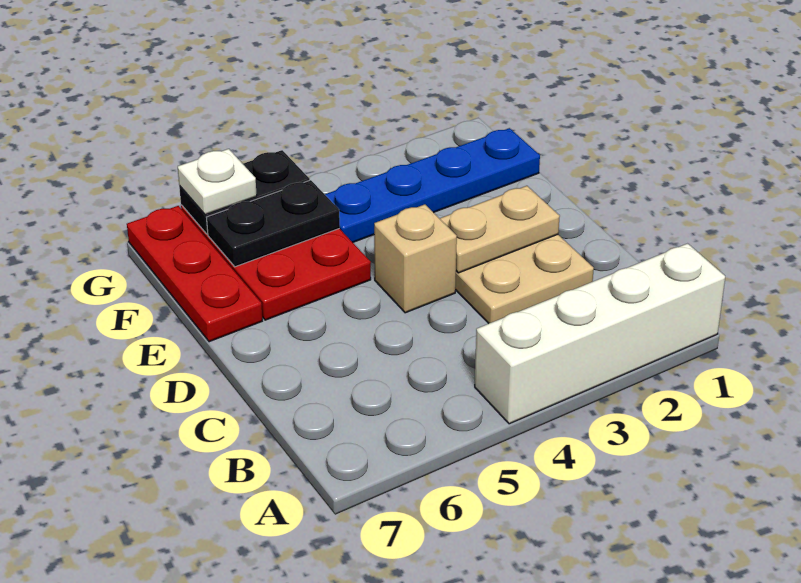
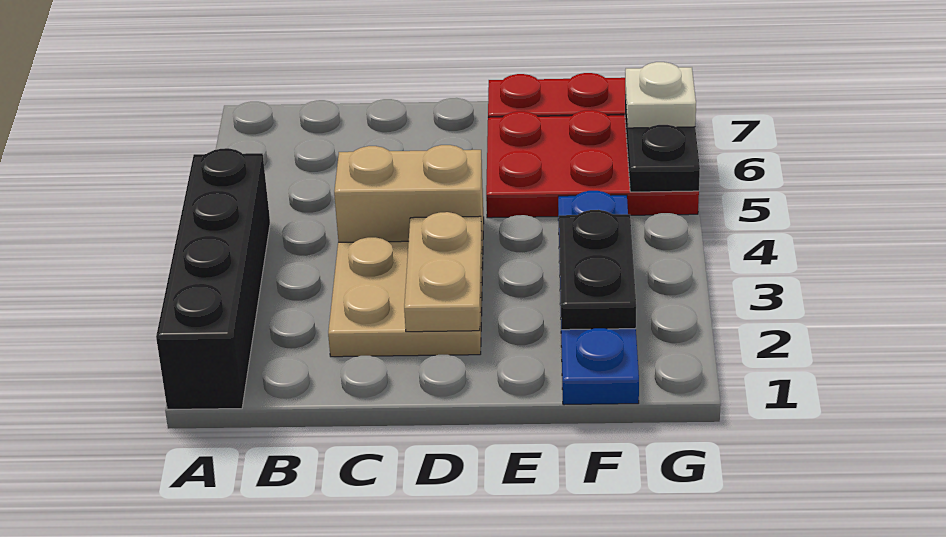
white brick A1:A4 level 1 -> black brick A1:A4 level 1
tan brick D4 level 1 -> tan brick C4:D4 level 1
black plate F5:F6 level 2 -> black plate F2:F3 level 2

